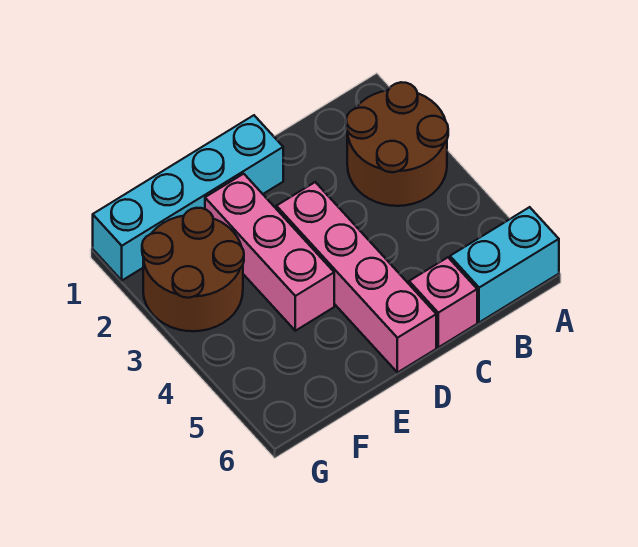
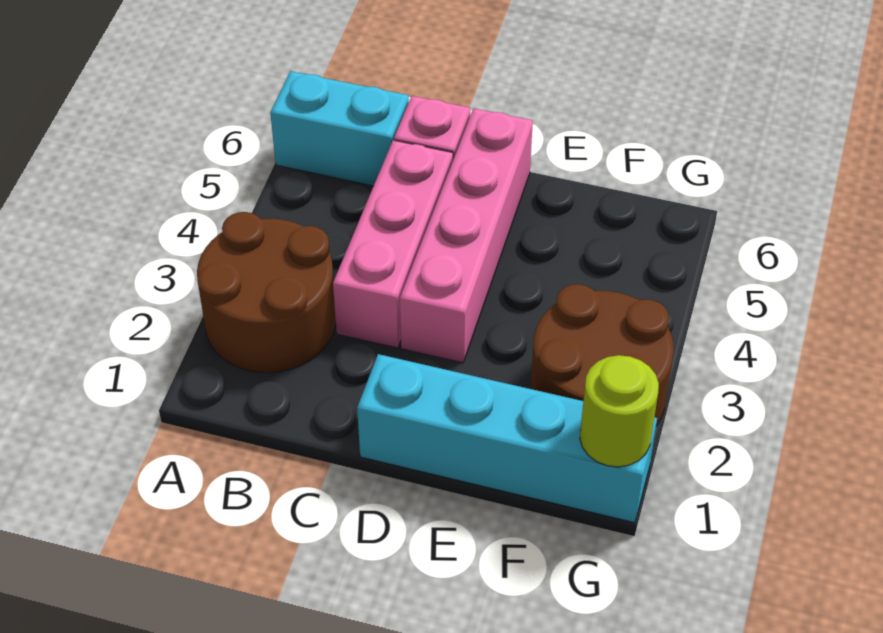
pink brick E2:E4 level 1 -> pink brick C3:C5 level 1
none -> lime round brick G1 level 2

